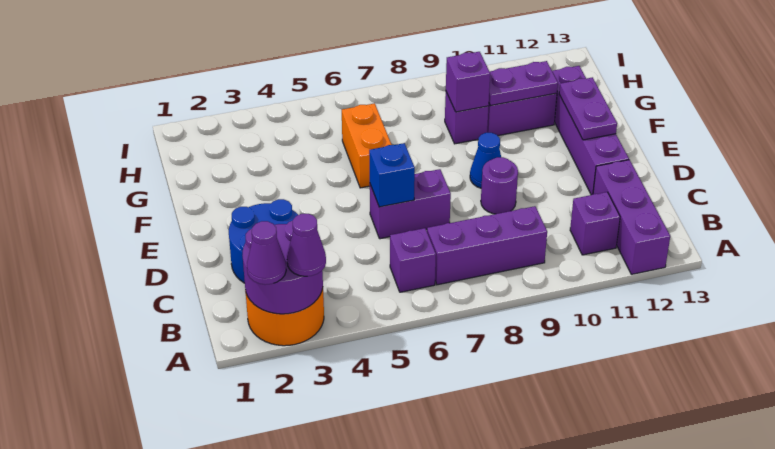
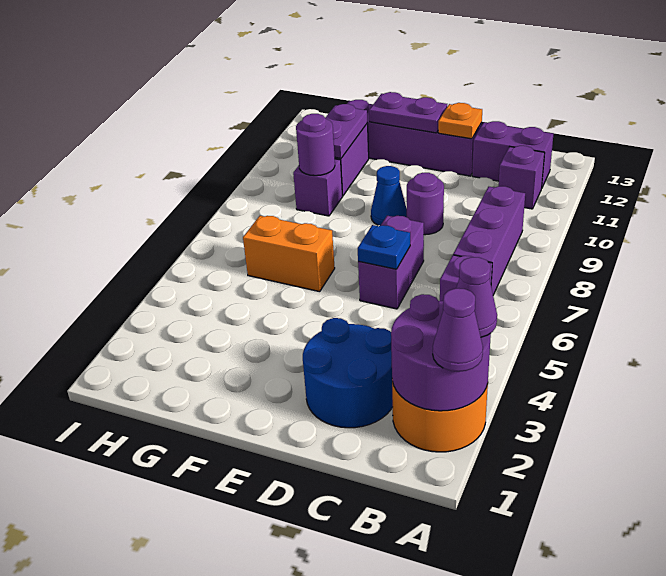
purple brick A12:C12 level 1 -> purple brick B12:C12 level 1
blue brick D6 level 2 -> blue plate D6 level 2
none -> orange plate D12 level 2
purple brick G9 level 2 -> purple round brick G9 level 2

